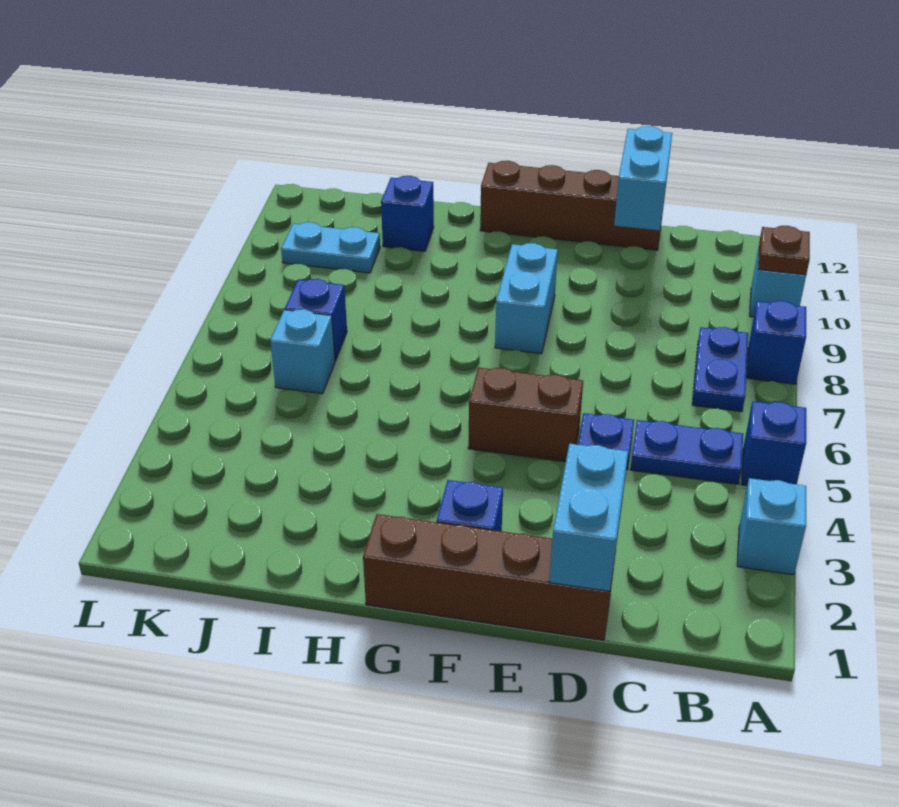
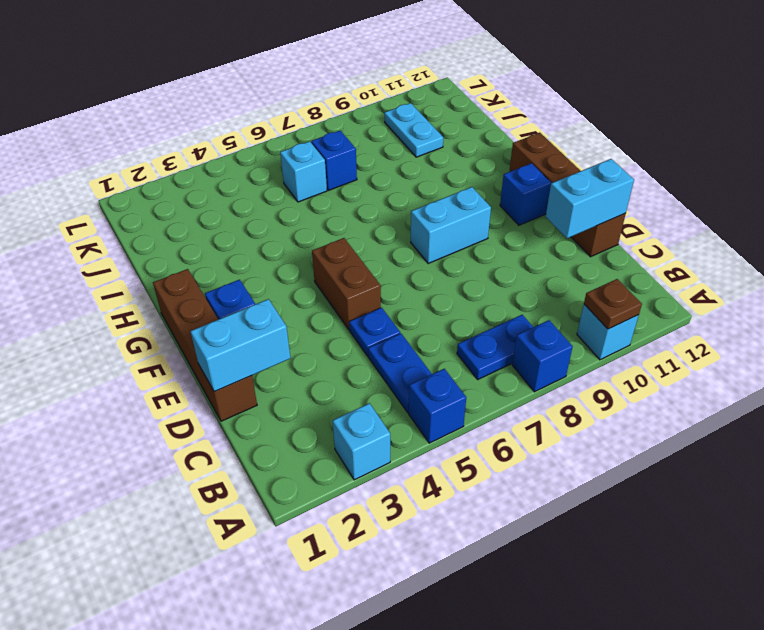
blue brick I11 level 1 -> blue brick F11 level 1

